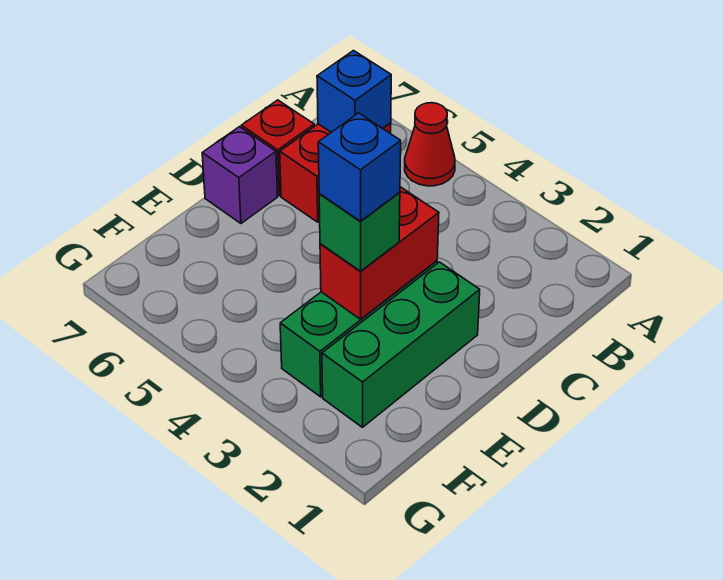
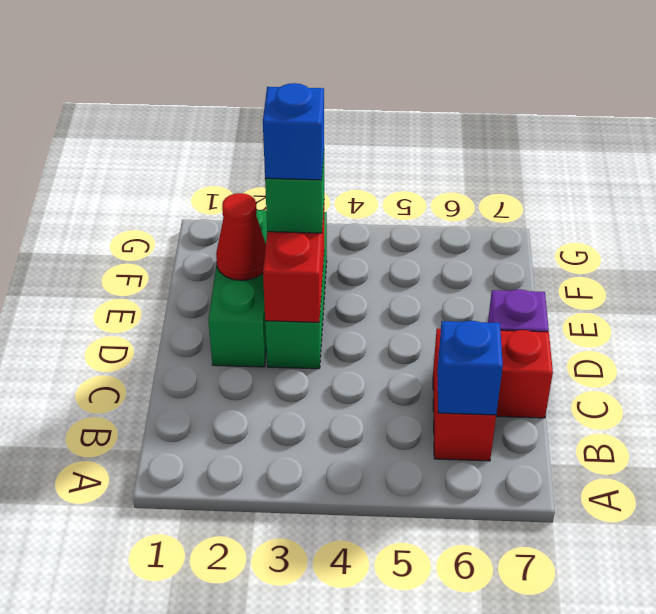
red cone A5 level 1 -> red cone E2 level 2

